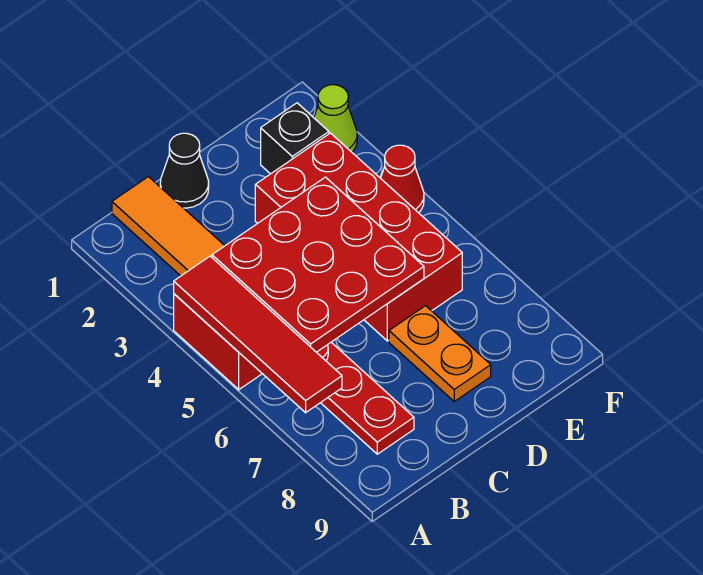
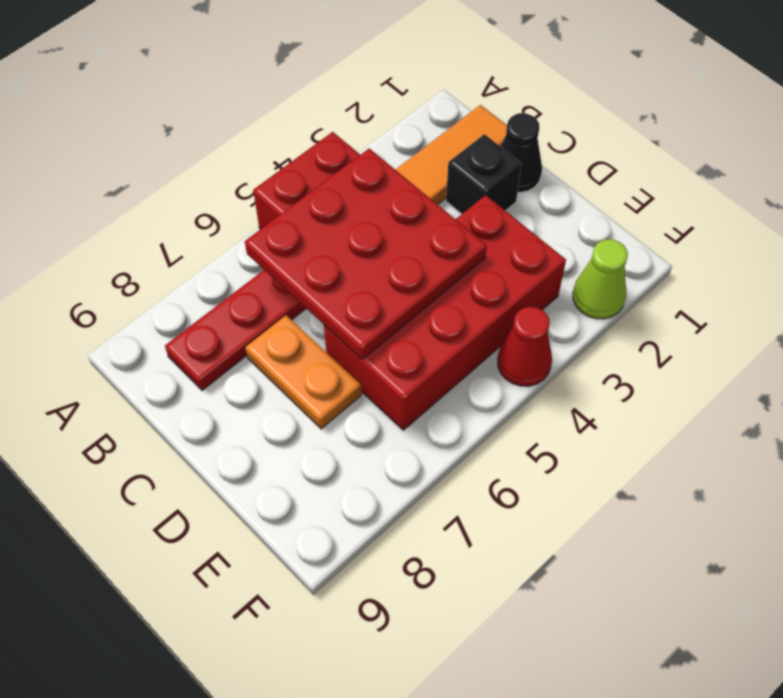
red tile A4:A7 level 2 -> none
orange plate D7:D8 level 1 -> orange plate C7:D7 level 1
black brick E2 level 1 -> black brick C2 level 1

